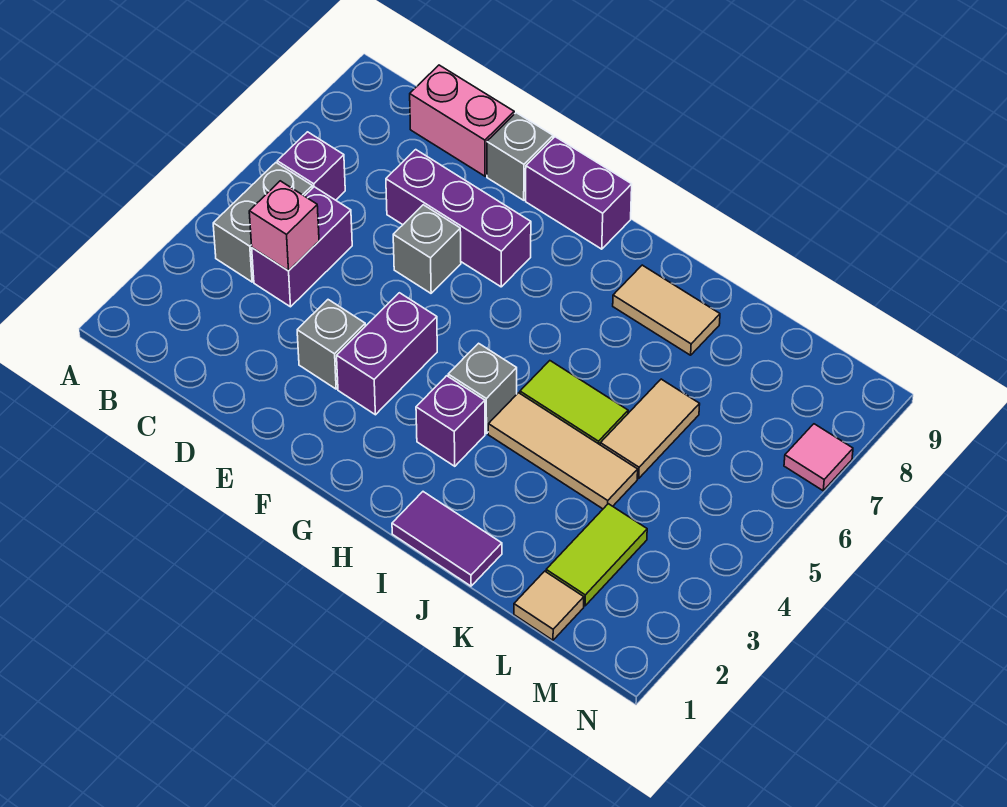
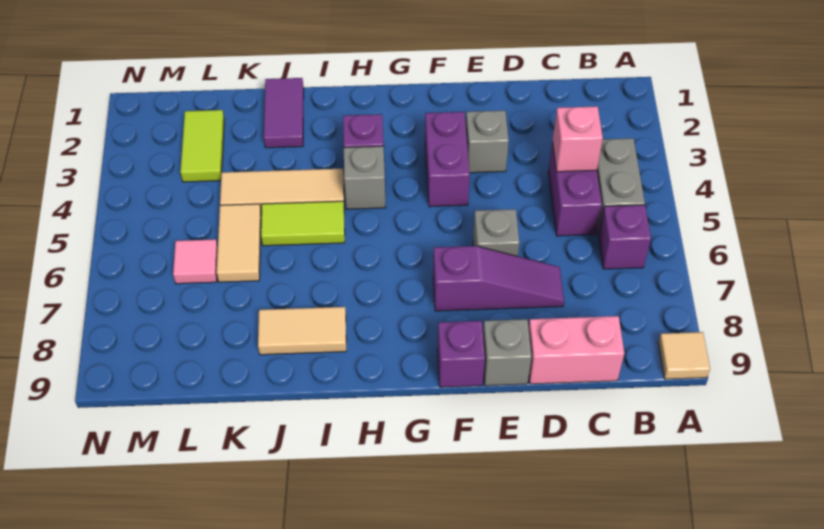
purple brick D7:F7 level 1 -> purple slope D7:F7 level 1 top F
purple brick F9:G9 level 1 -> purple brick F9 level 1
purple tile I1:J1 level 1 -> purple tile J1:J2 level 1
tan tile L1 level 1 -> tan tile A9 level 1
pink tile N7 level 1 -> pink tile L6 level 1

